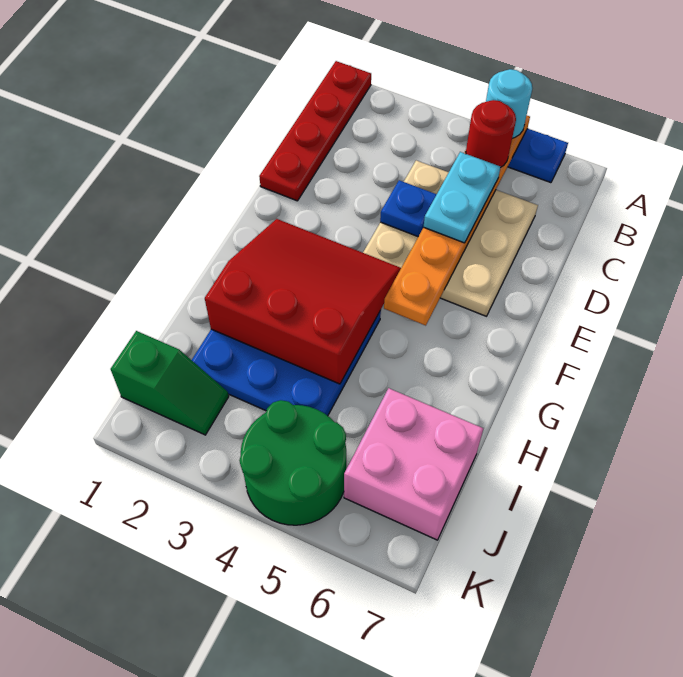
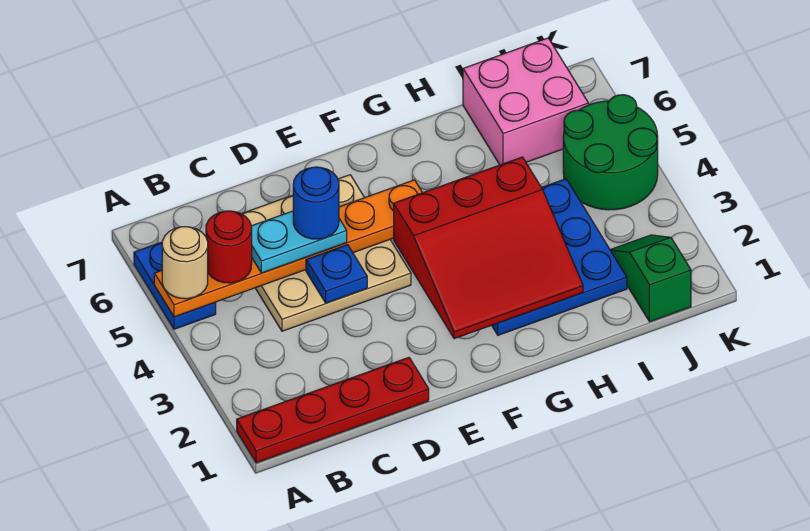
cyan round brick A5 level 3 -> tan round brick A5 level 3
none -> blue round brick D5 level 4
red slope F2:H4 level 2 top H -> red slope F2:H4 level 2 top 4

